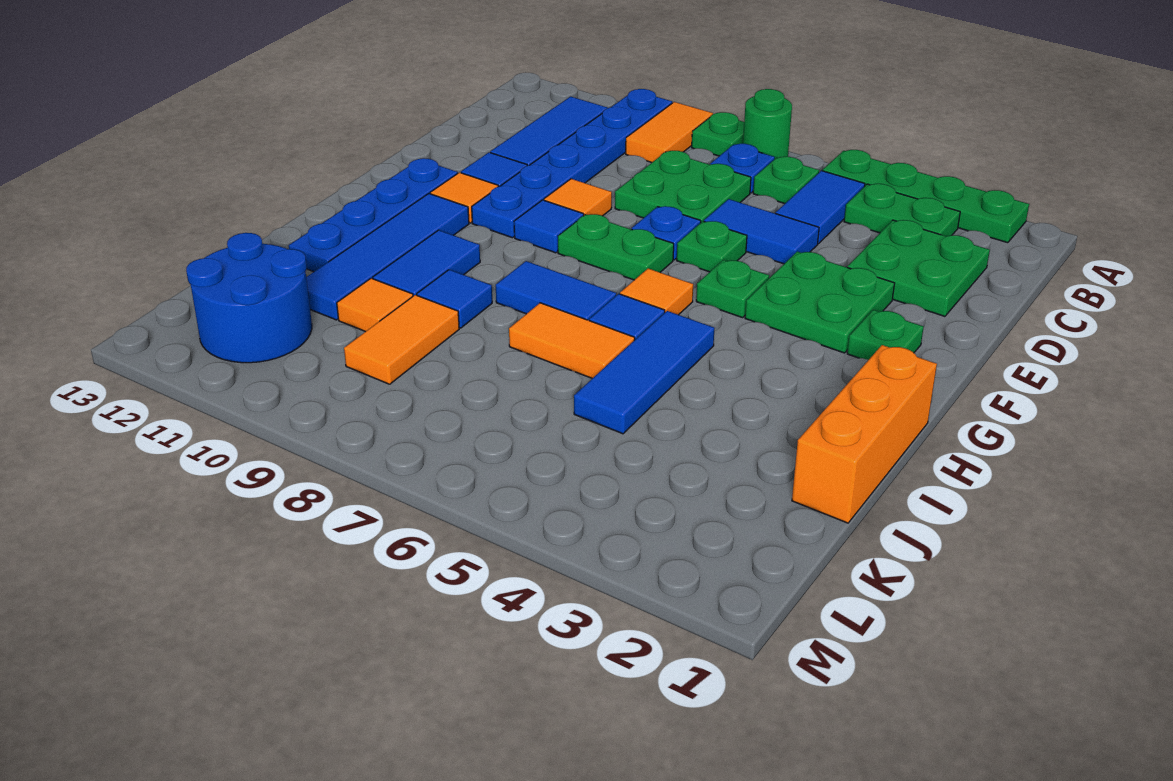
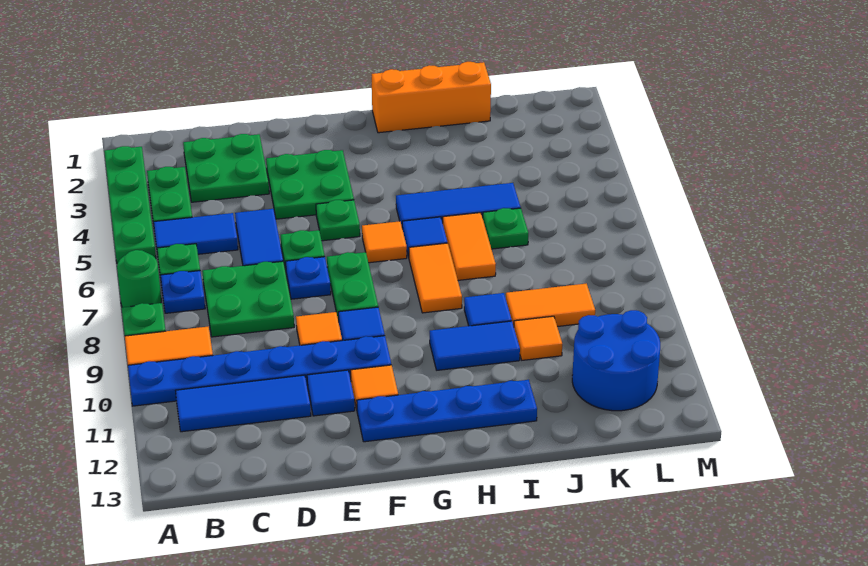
green plate F2 level 1 -> green plate J6 level 1
blue tile G11:J11 level 1 -> none
blue tile H7:H8 level 1 -> orange tile H7:H8 level 1

